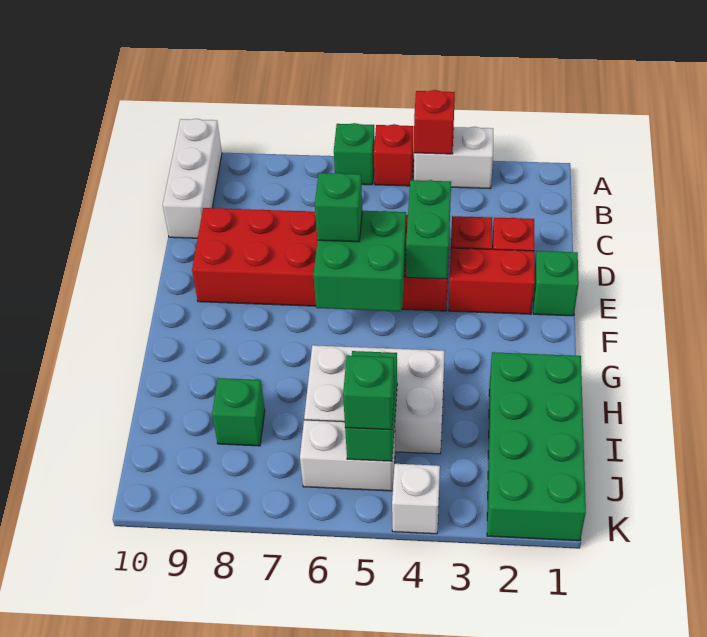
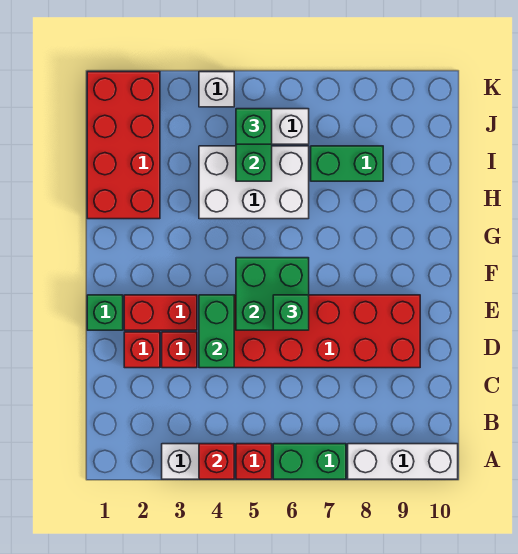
green brick A6 level 1 -> green brick A6:A7 level 1
white brick A10:C10 level 1 -> white brick A8:A10 level 1
green brick H1:K2 level 1 -> red brick H1:K2 level 1
green brick I8 level 1 -> green brick I7:I8 level 1

